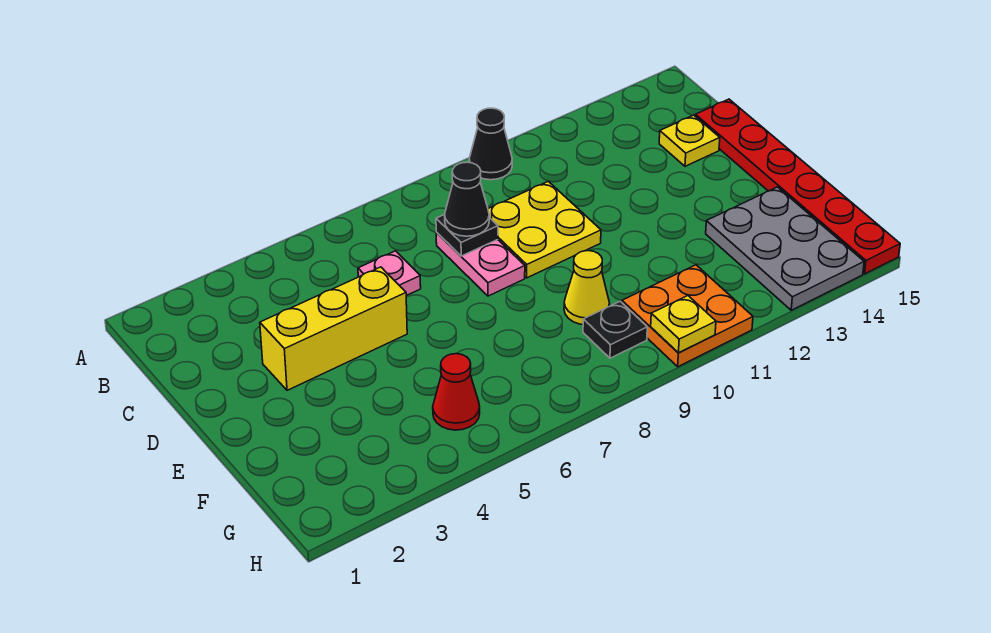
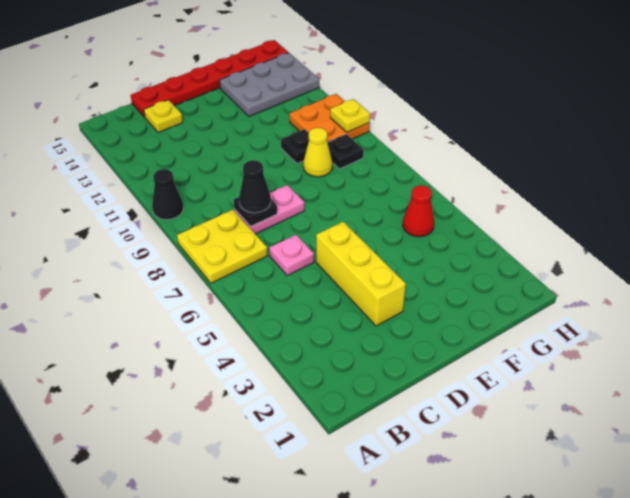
yellow plate C9:D10 level 1 -> yellow plate A7:B8 level 1
none -> black plate F10 level 1

